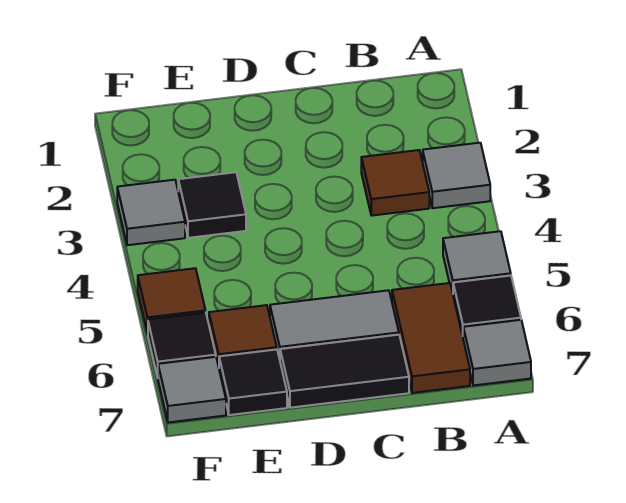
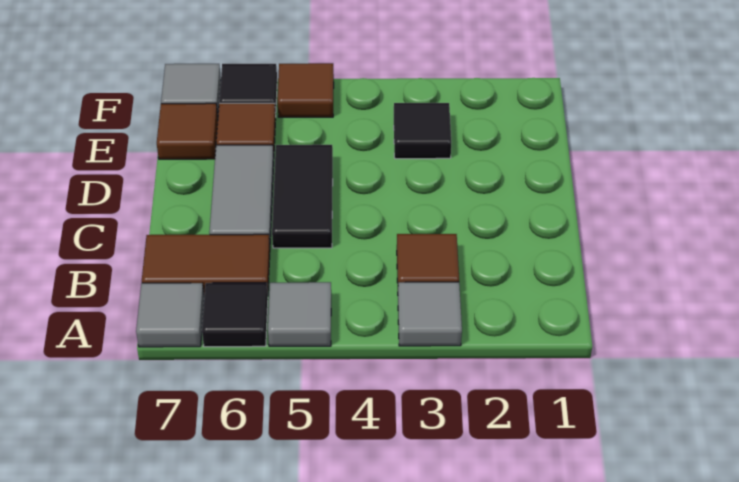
black tile C7:D7 level 1 -> black tile C5:D5 level 1
black tile E7 level 1 -> brown tile E7 level 1
grey tile F3 level 1 -> none

